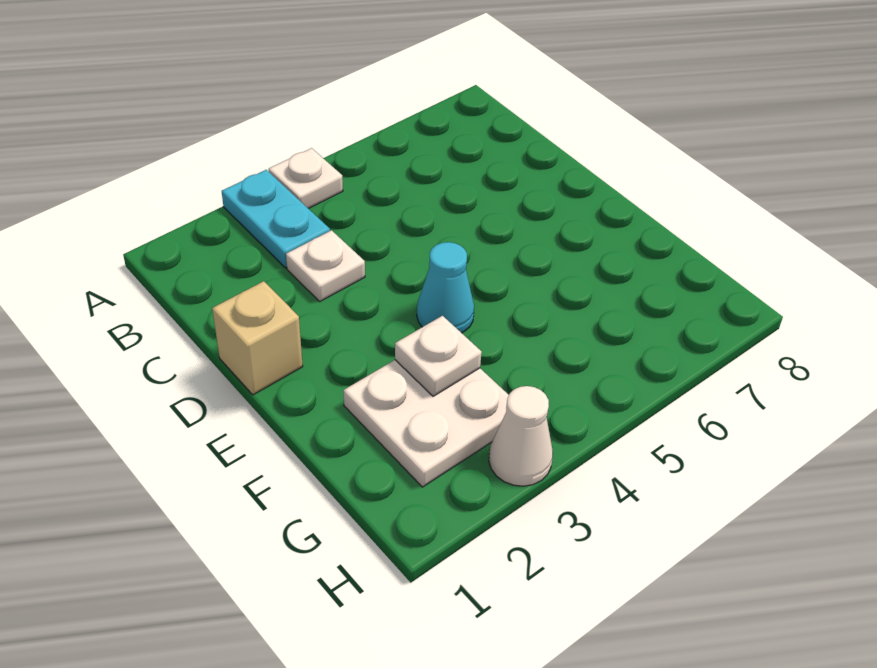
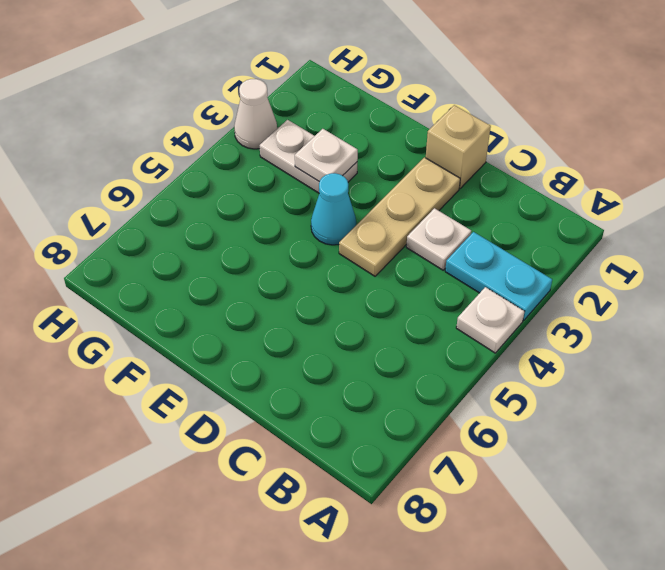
none -> tan plate D2:D4 level 1
white plate F2:G3 level 1 -> white plate F3:G3 level 1

